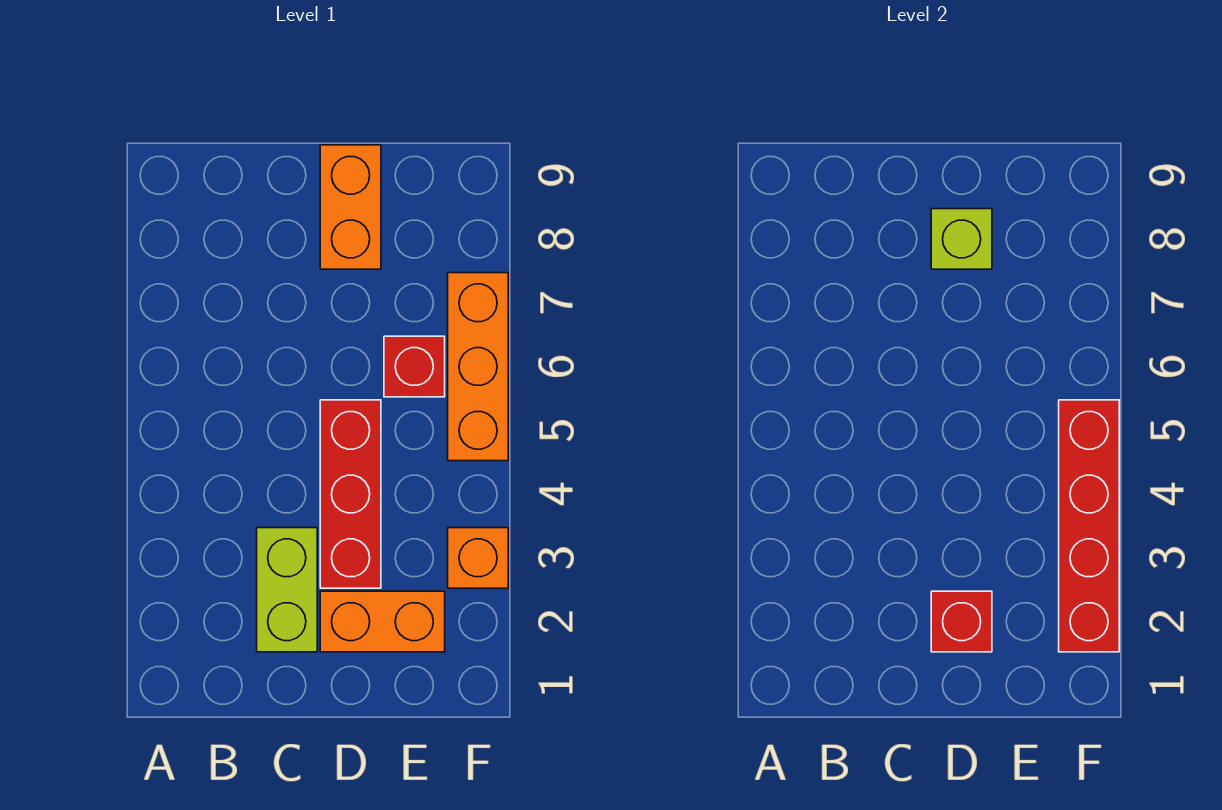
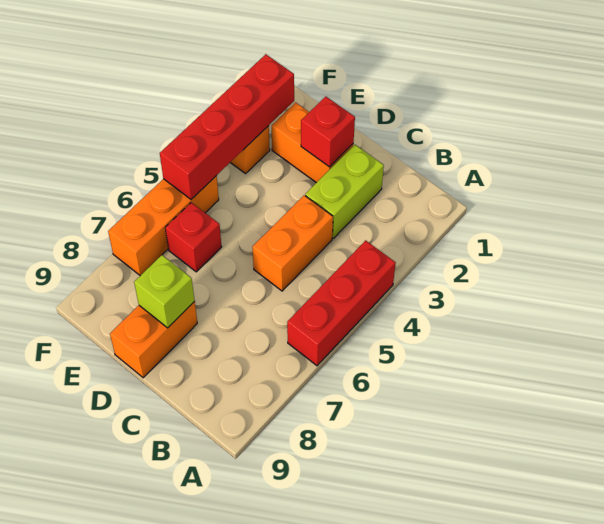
none -> orange brick C4:C5 level 1
red brick D3:D5 level 1 -> red brick A4:A6 level 1

